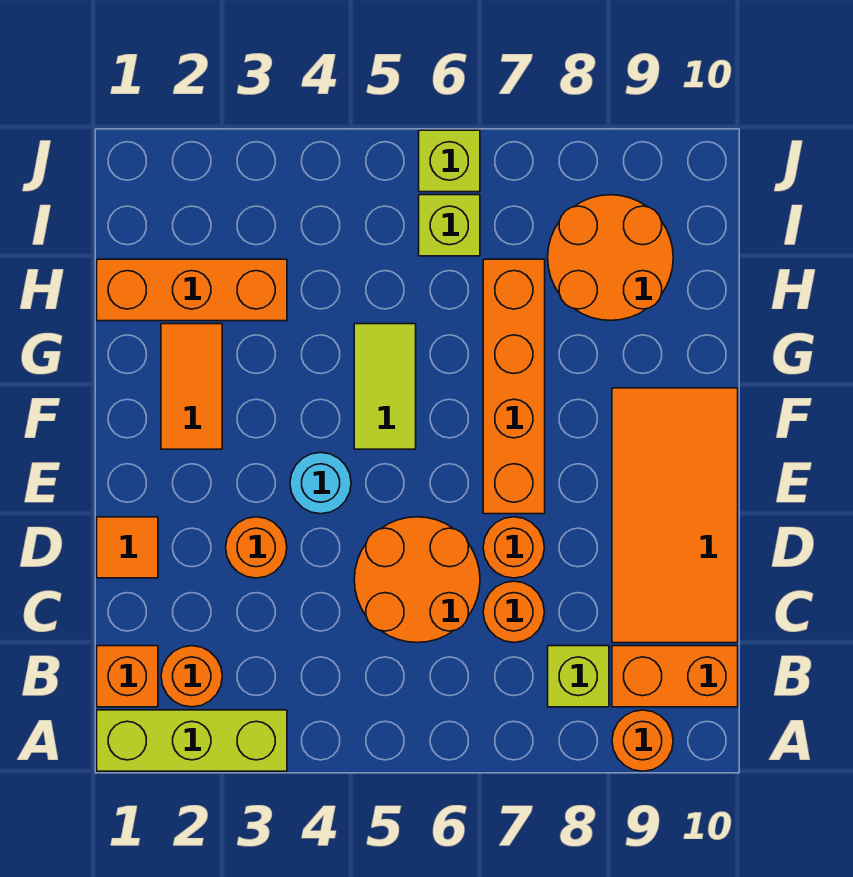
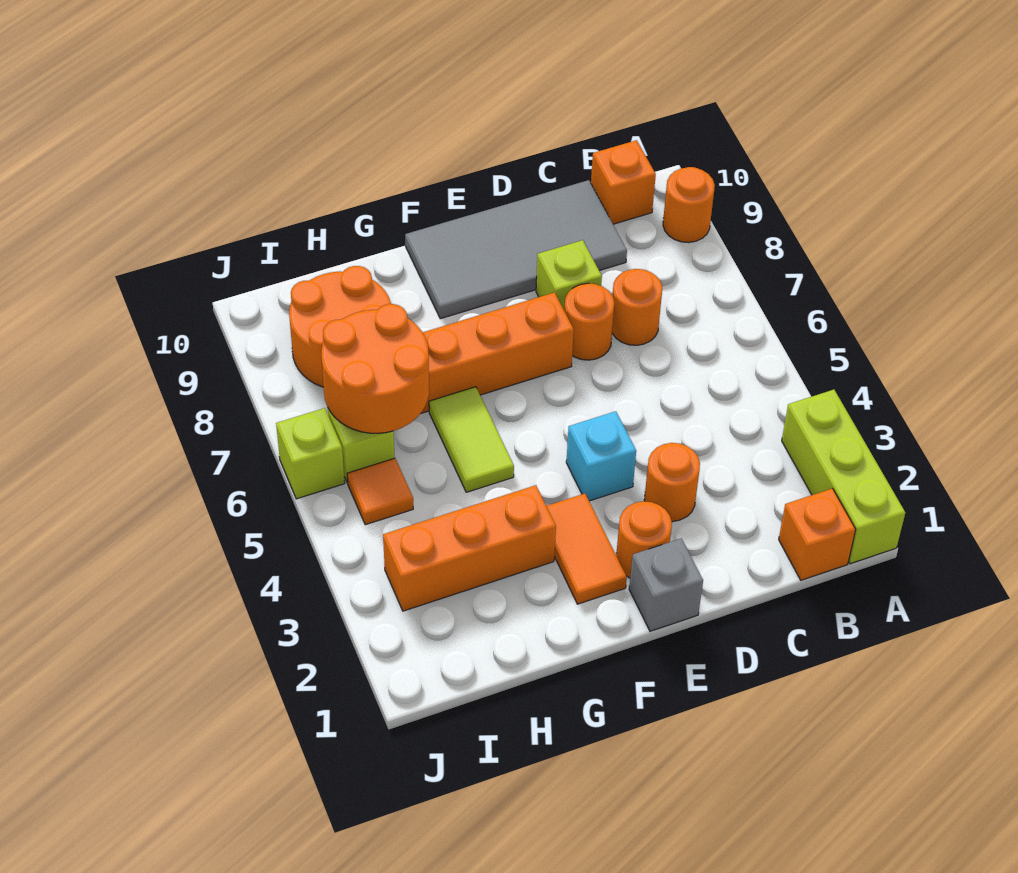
orange round brick B2 level 1 -> orange round brick E2 level 1
lime brick B8 level 1 -> lime brick D8 level 1
orange brick B9:B10 level 1 -> orange brick B10 level 1
orange round brick C5:D6 level 1 -> orange round brick H6:I7 level 2
orange tile C9:F10 level 1 -> grey tile C9:F10 level 1
orange tile D1 level 1 -> orange tile I5 level 1
none -> grey brick E1 level 1
cyan round brick E4 level 1 -> cyan brick E4 level 1
orange tile F2:G2 level 1 -> orange tile F2:F3 level 1
lime tile F5:G5 level 1 -> lime tile G5:G6 level 1
orange brick H1:H3 level 1 -> orange brick G3:I3 level 1

